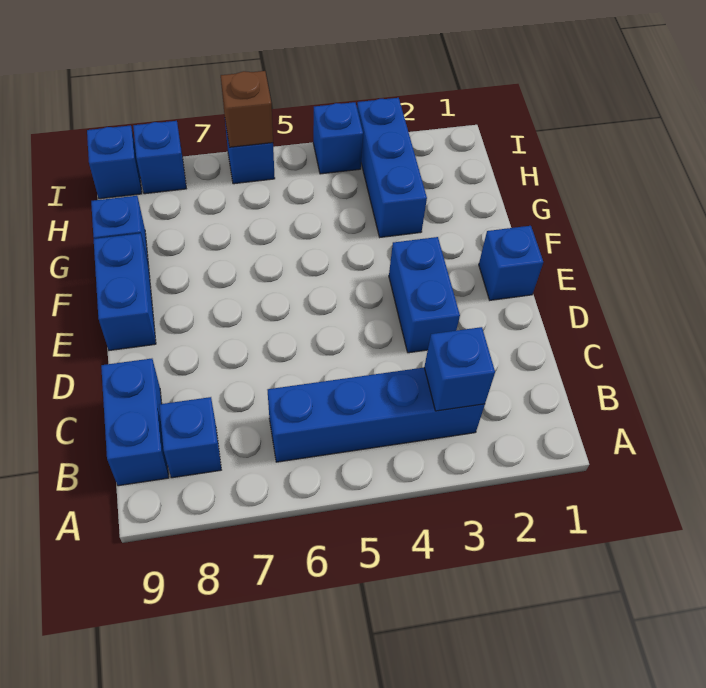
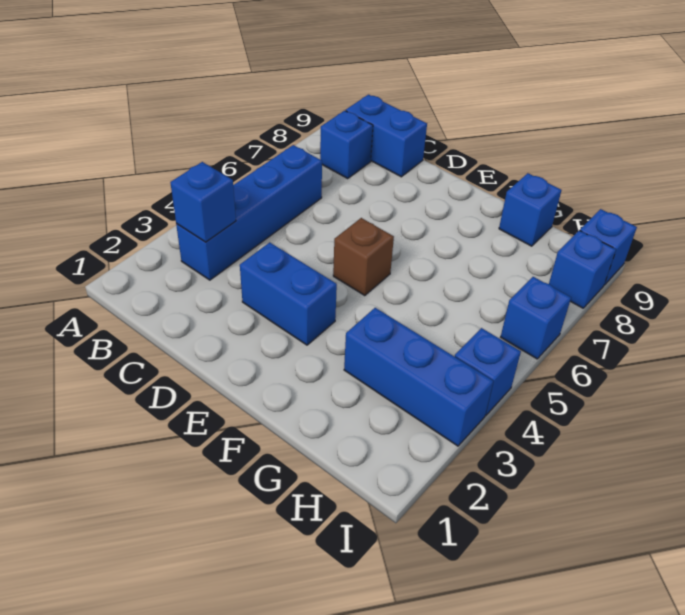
blue brick E1 level 1 -> none
blue brick E9:F9 level 1 -> none
brown brick I6 level 2 -> brown brick E5 level 1

